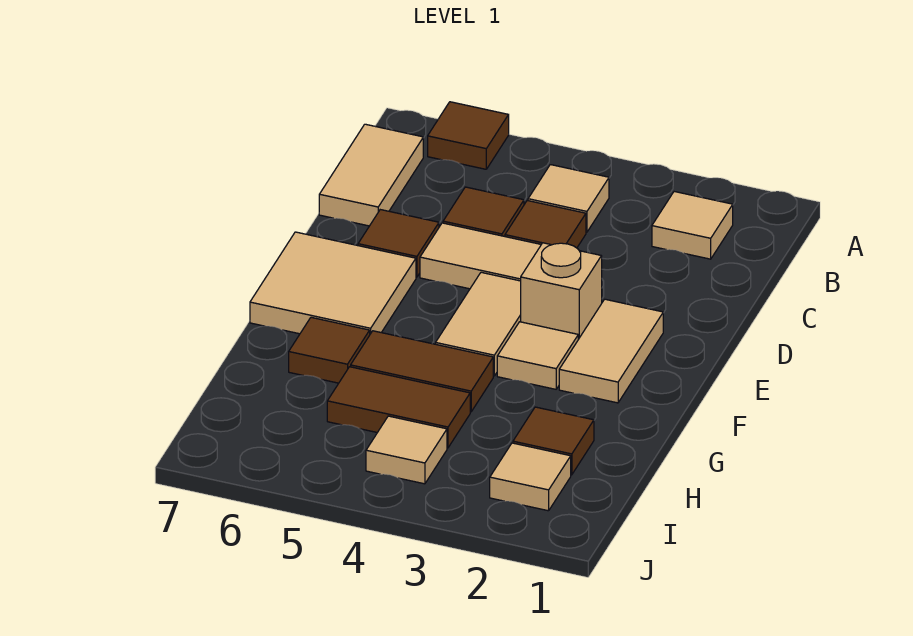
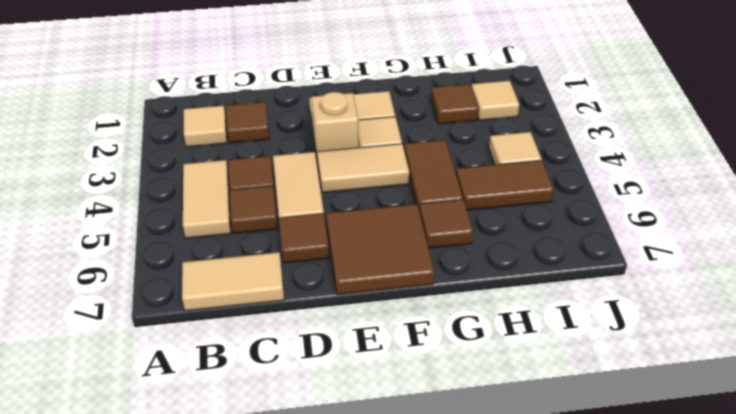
brown tile A6 level 1 -> brown tile C2 level 1
tan tile B4 level 1 -> tan tile B4:B5 level 1
tan tile E6:F7 level 1 -> brown tile E6:F7 level 1
brown tile H4:H5 level 1 -> brown tile H5:I5 level 1

